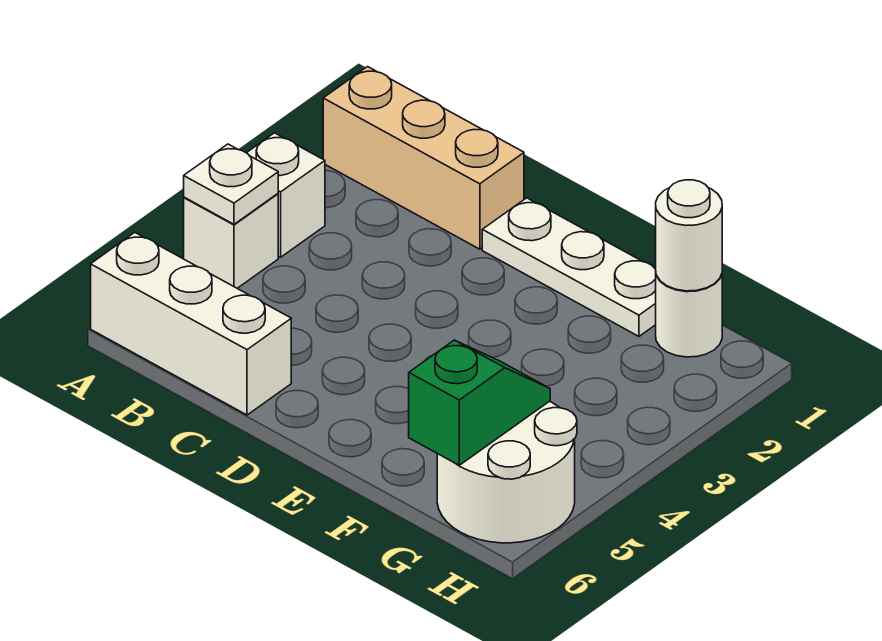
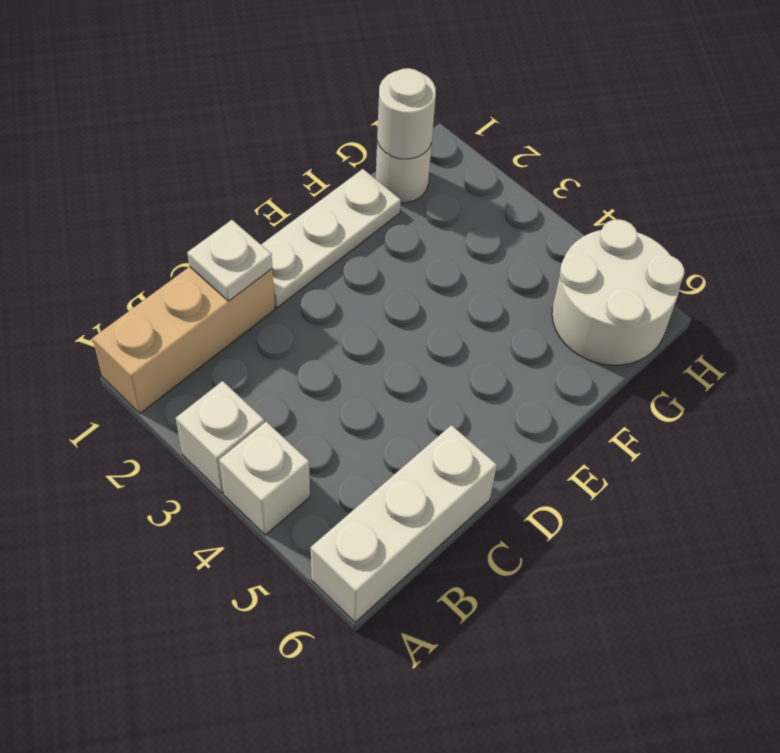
white plate A4 level 2 -> white plate C1 level 2
green slope G5:G6 level 2 top 6 -> none

